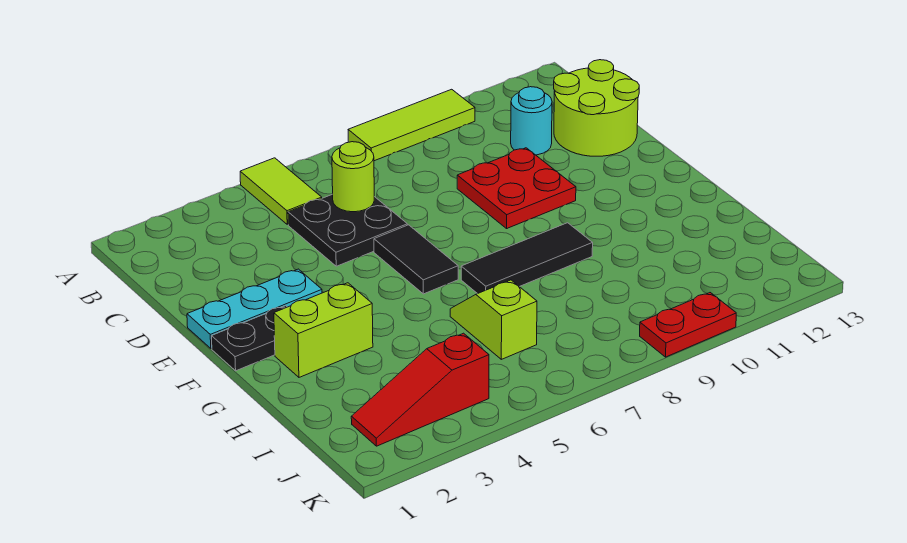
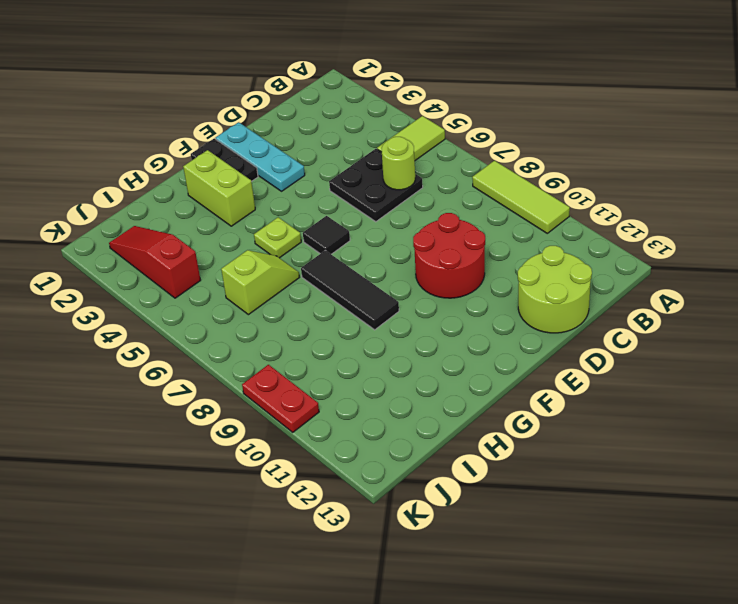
cyan round brick C11 level 1 -> none
red plate D9:E10 level 1 -> red round brick D9:E10 level 1
black tile E6:F6 level 1 -> black tile F6 level 1
none -> lime plate G5 level 1

